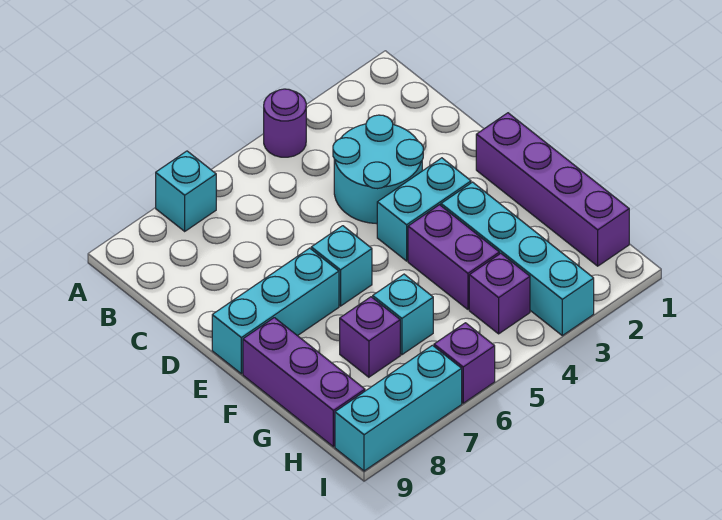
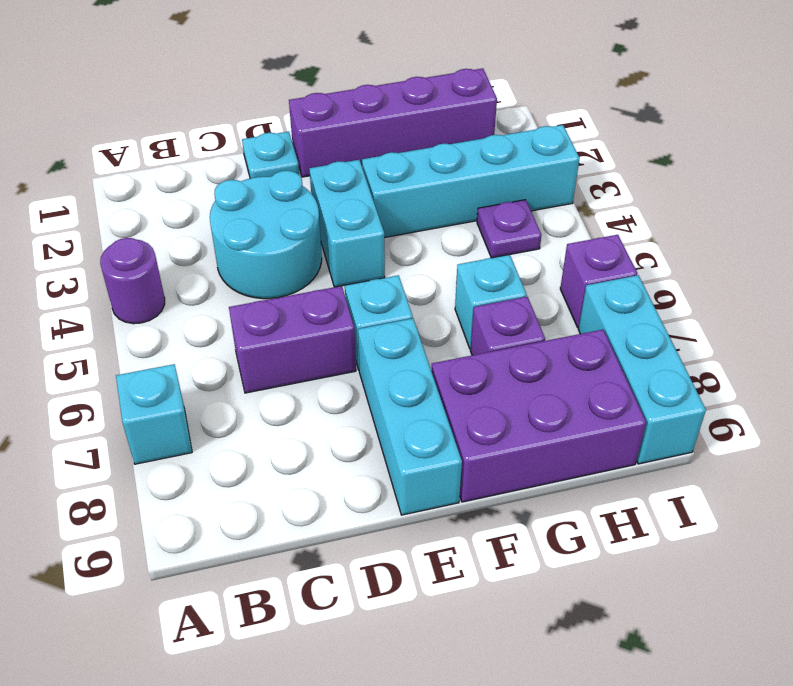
none -> cyan plate D1 level 1
purple brick F4:G4 level 1 -> purple brick C6:D6 level 1
purple brick F9:H9 level 1 -> purple brick F8:H9 level 1
purple brick H4 level 1 -> purple plate H4 level 1

